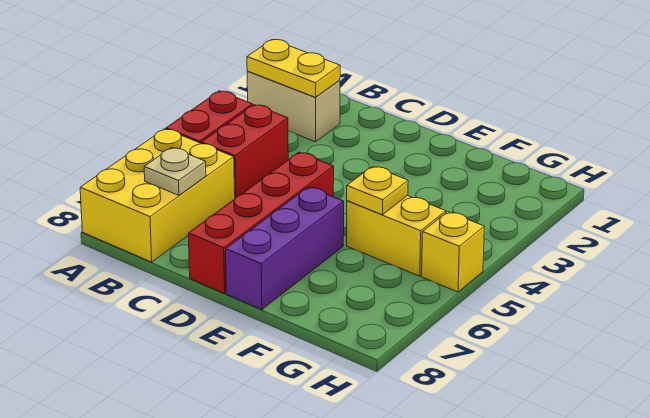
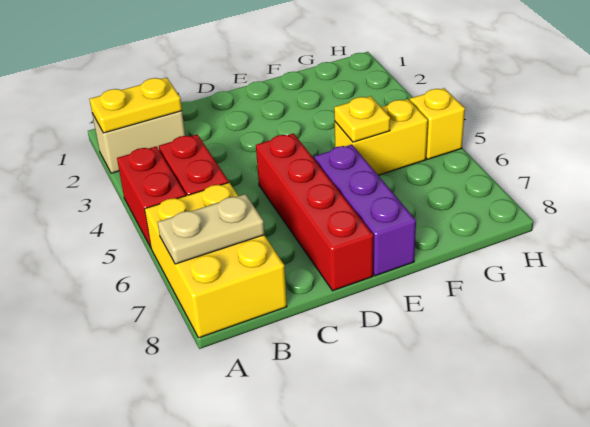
tan plate B7 level 2 -> tan plate A7:B7 level 2

